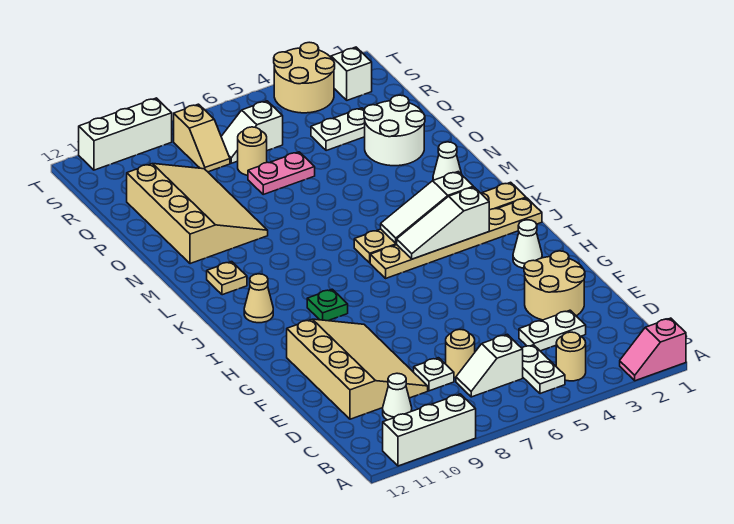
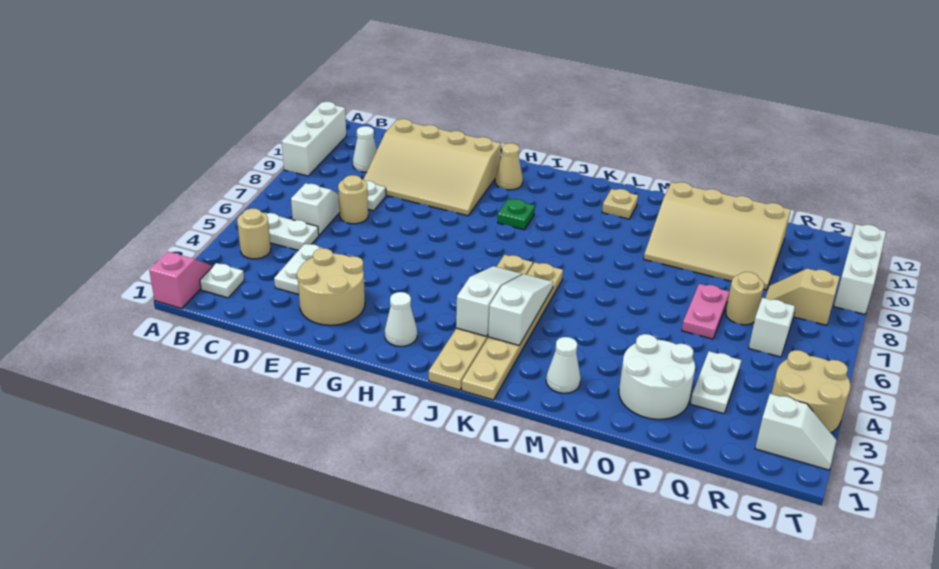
none -> white plate B2 level 1
tan cone J11 level 1 -> tan cone H11 level 1

